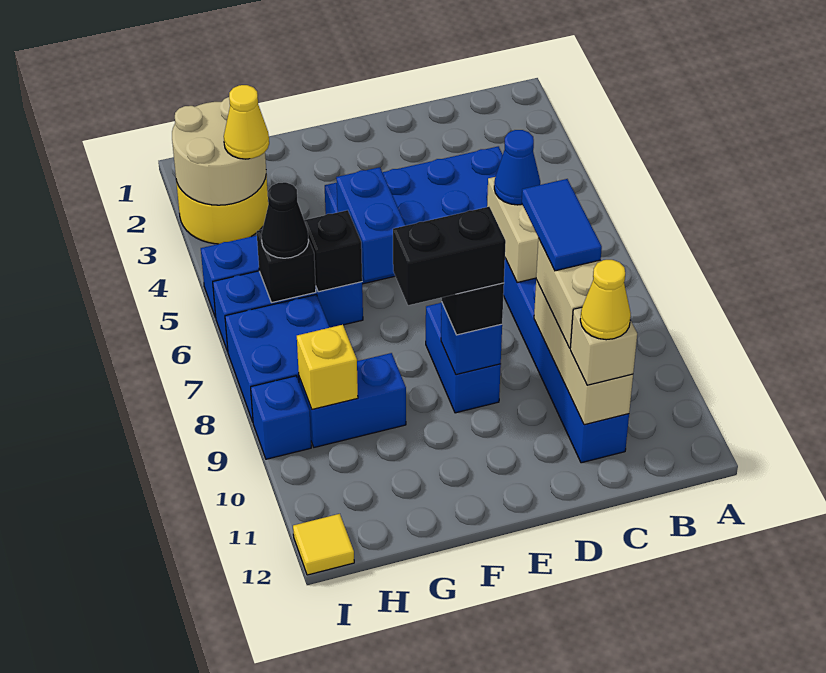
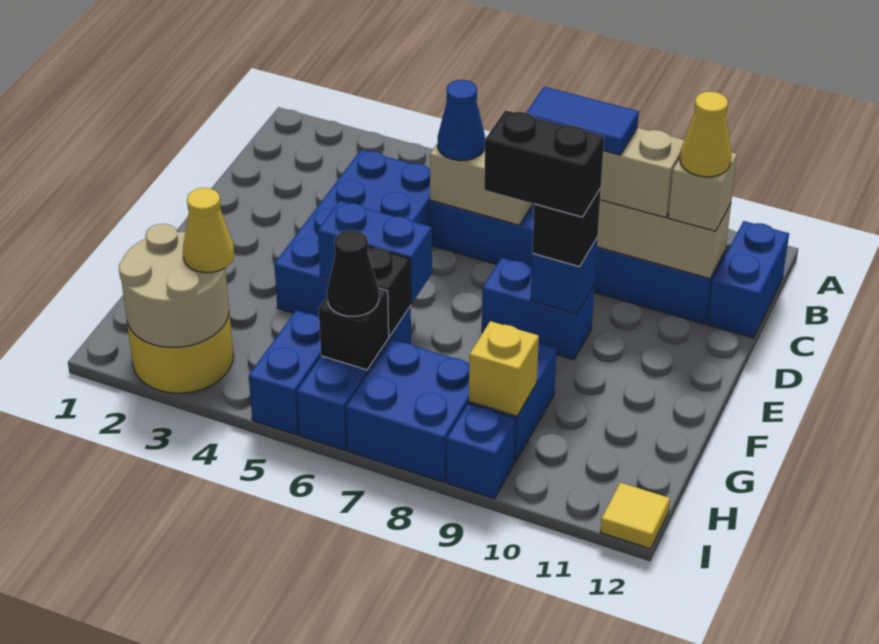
none -> blue brick B12:C12 level 1
black brick E9:F9 level 4 -> black brick E8:E9 level 4

